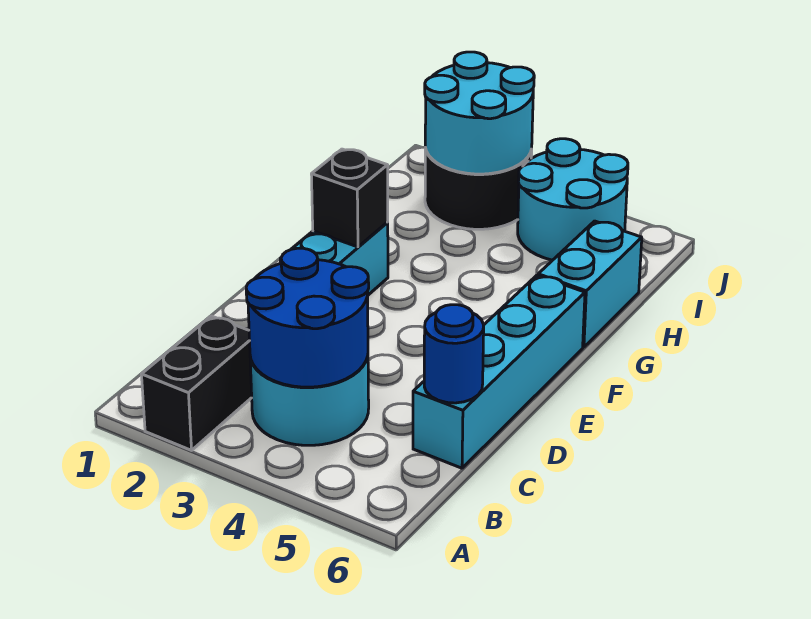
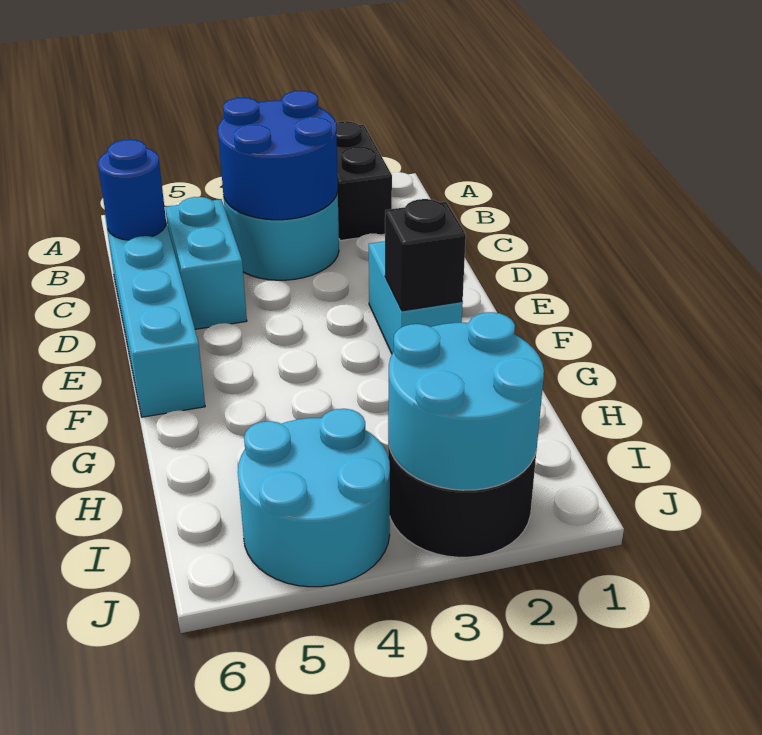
cyan brick G6:H6 level 1 -> cyan brick C5:D5 level 1

